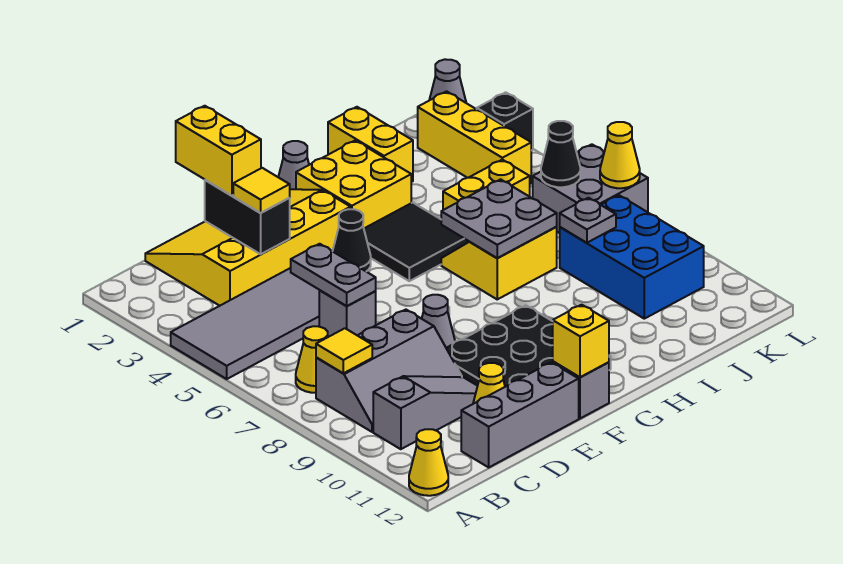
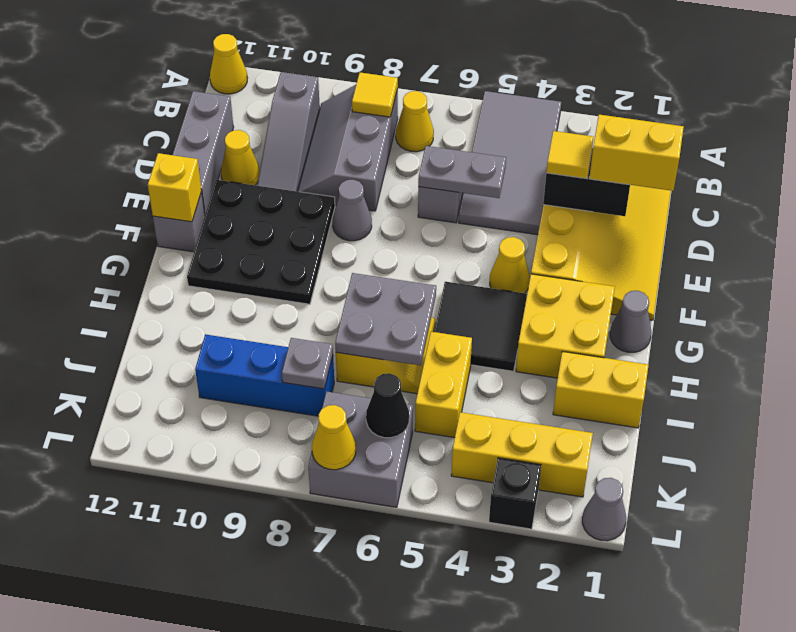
black cone F4 level 1 -> yellow cone F4 level 1
blue brick J8:K10 level 1 -> blue brick J8:J10 level 1

